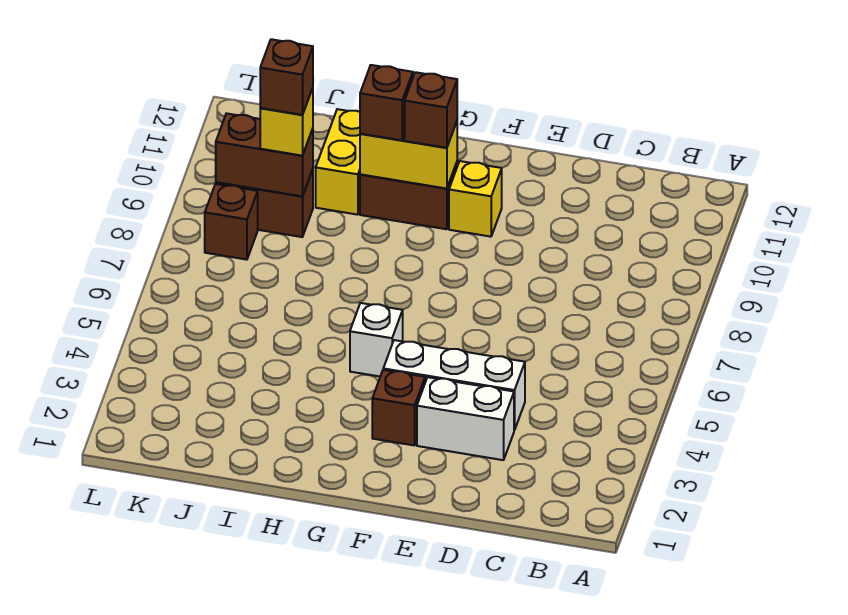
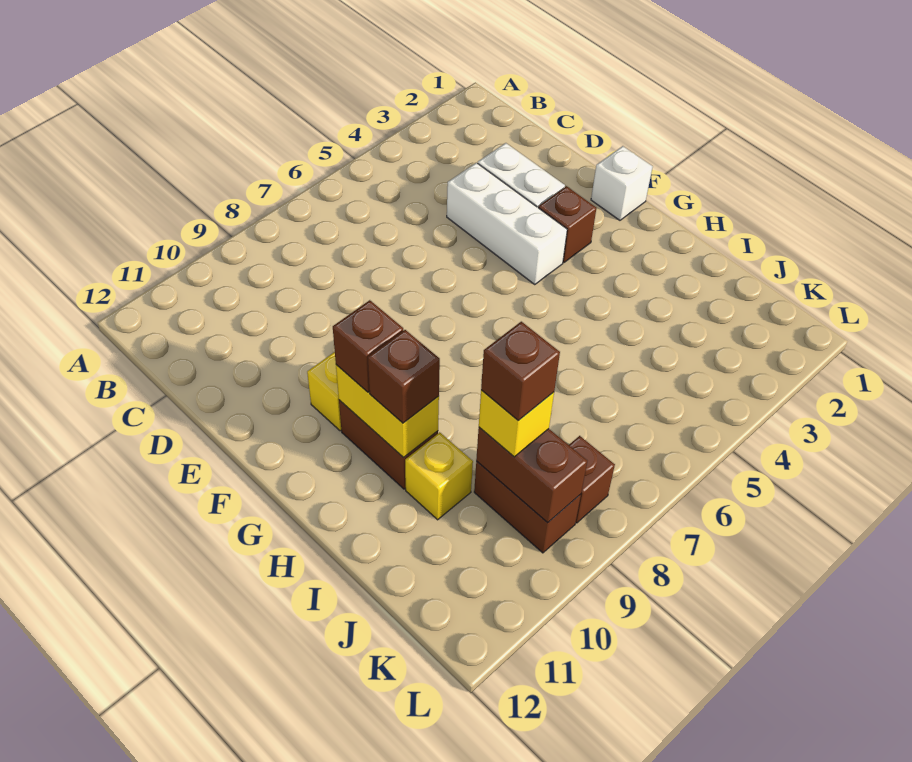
white brick G5 level 1 -> white brick F1 level 1
yellow brick I10:I11 level 1 -> yellow brick I10 level 1

